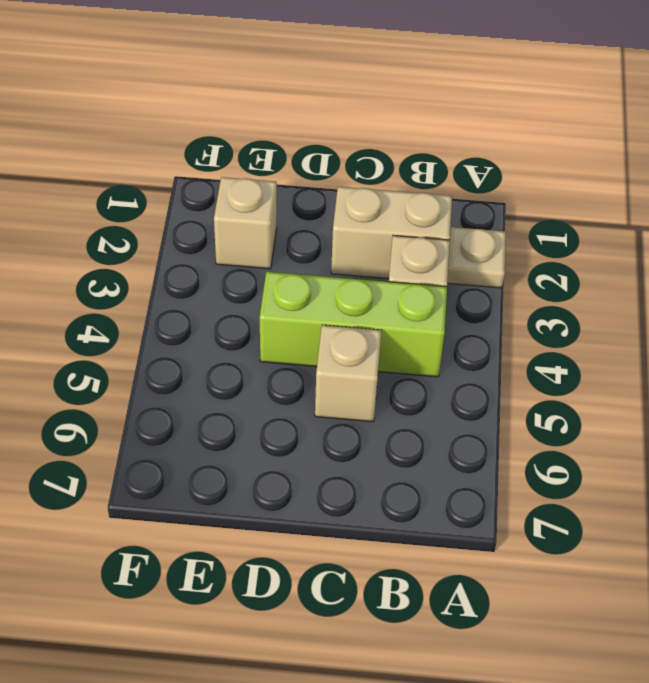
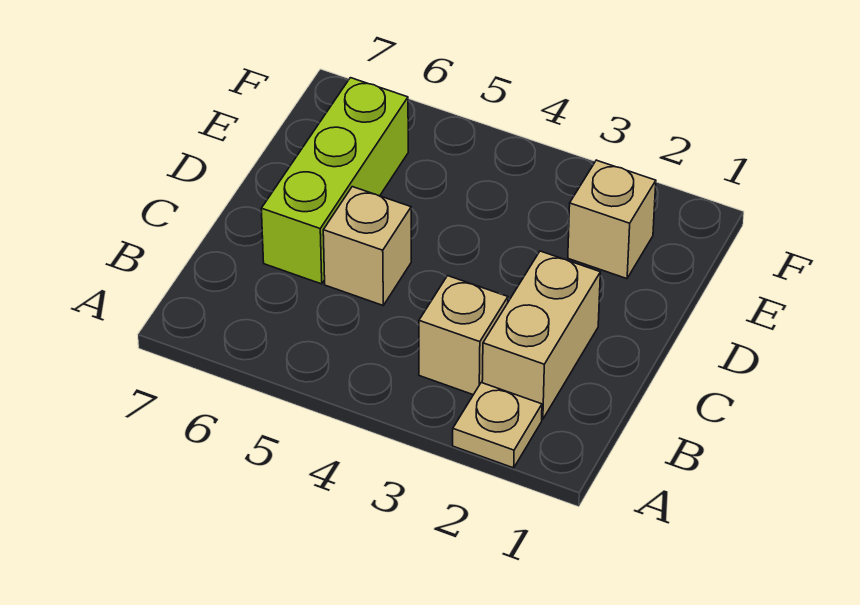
lime brick B4:D4 level 1 -> lime brick C6:E6 level 1

